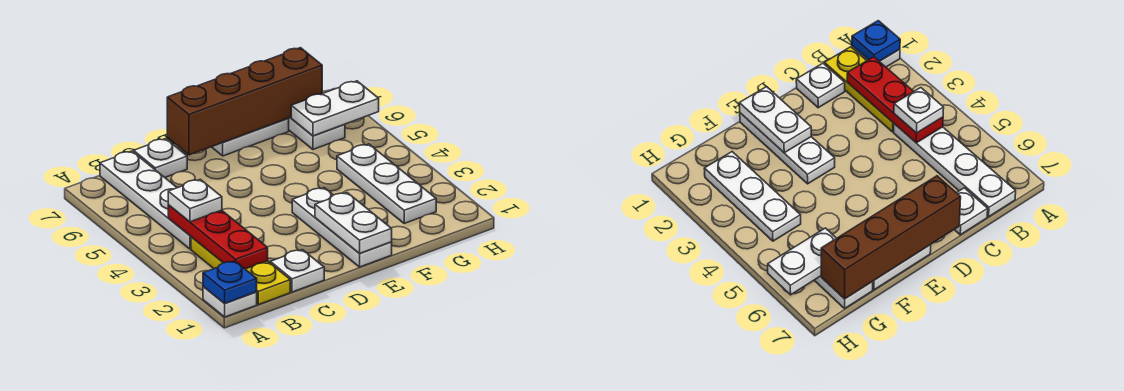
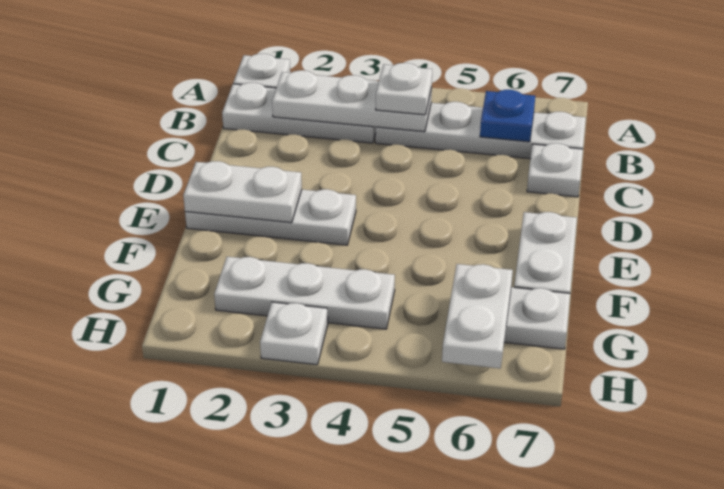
blue plate A1 level 2 -> blue plate B6 level 2
yellow plate B1:B3 level 1 -> white plate B1:B3 level 1
red plate B2:B4 level 2 -> white plate B2:B4 level 2
white plate C1 level 1 -> white plate H3 level 1
brown brick D7:G7 level 2 -> none

